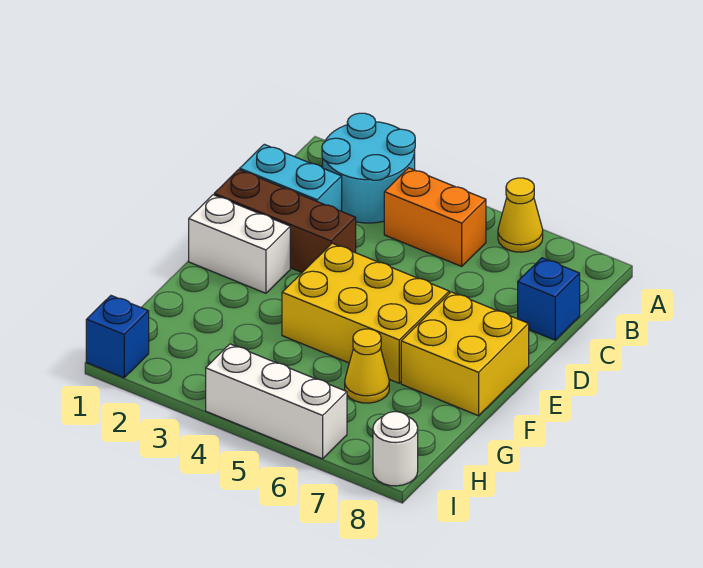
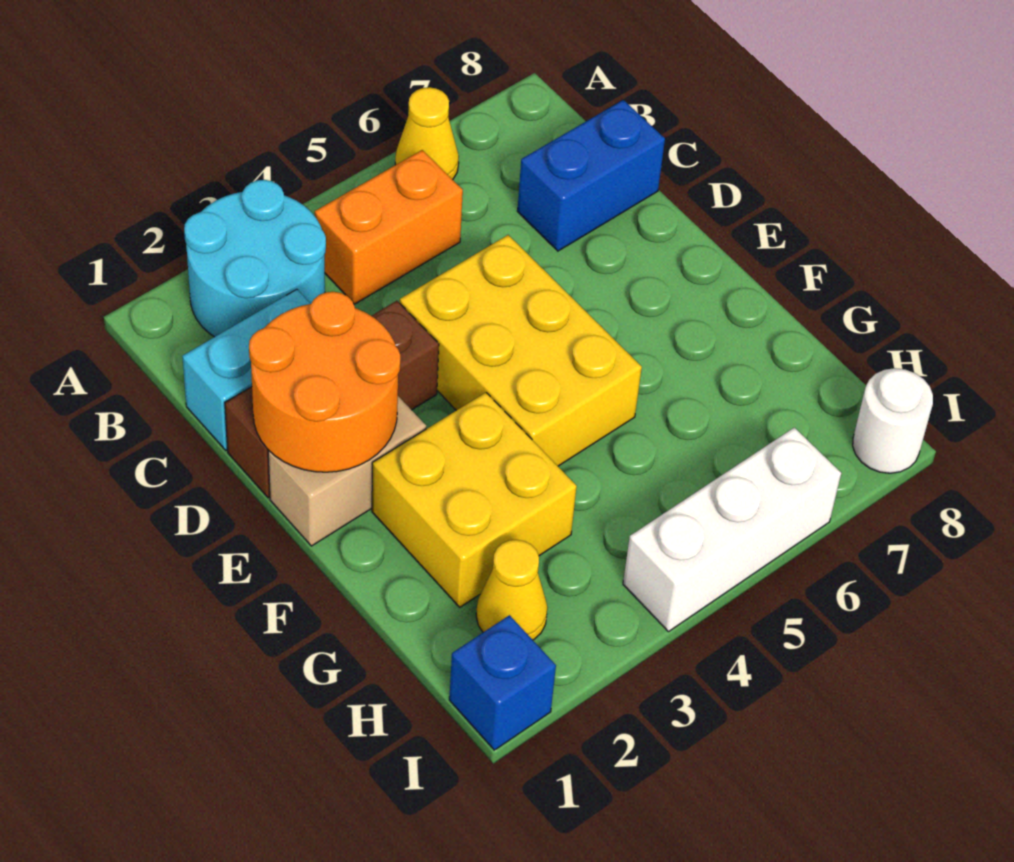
blue brick C8 level 1 -> blue brick C7:C8 level 1
none -> orange round brick D1:E2 level 2
white brick E1:E2 level 1 -> tan brick E1:E2 level 1
yellow brick E4:F6 level 1 -> yellow brick D4:F5 level 1
yellow brick E7:F8 level 1 -> yellow brick F2:G3 level 1
yellow cone G6 level 1 -> yellow cone H2 level 1

